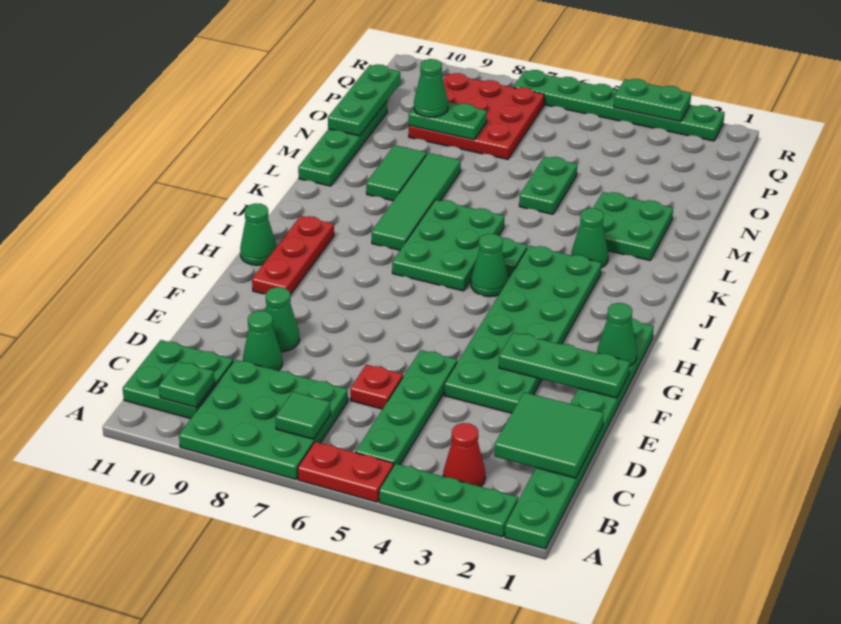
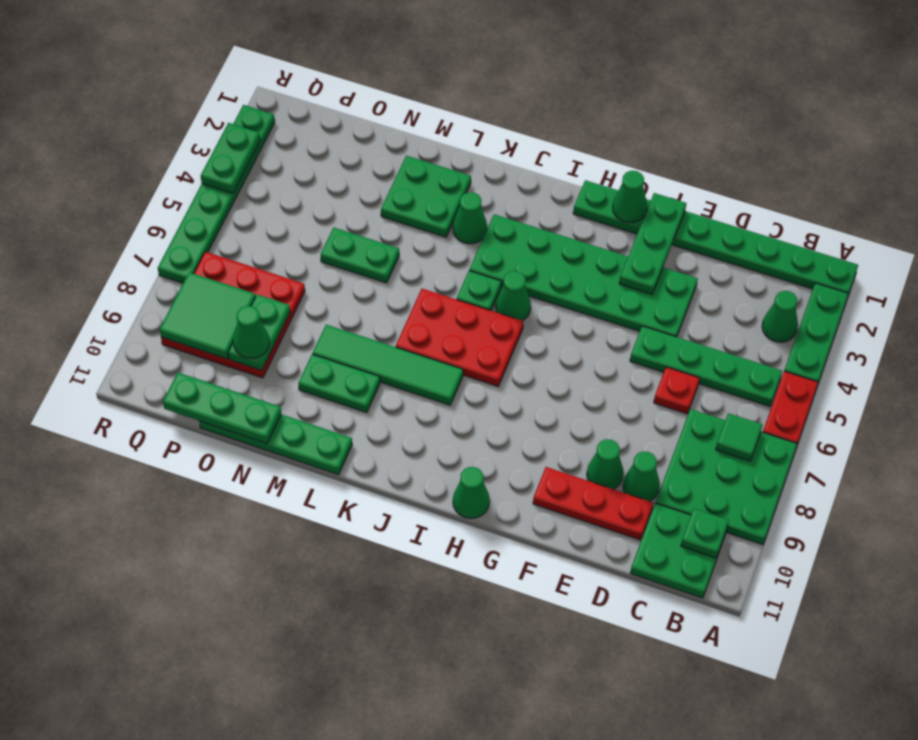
red cone B3 level 1 -> green cone B3 level 1
green tile C1:D2 level 2 -> green tile P8:Q9 level 2
red plate G10:I10 level 1 -> red plate D10:F10 level 1
green plate I6:K7 level 1 -> red plate I6:K7 level 1
green tile L9:M9 level 1 -> green plate L9:M9 level 1

